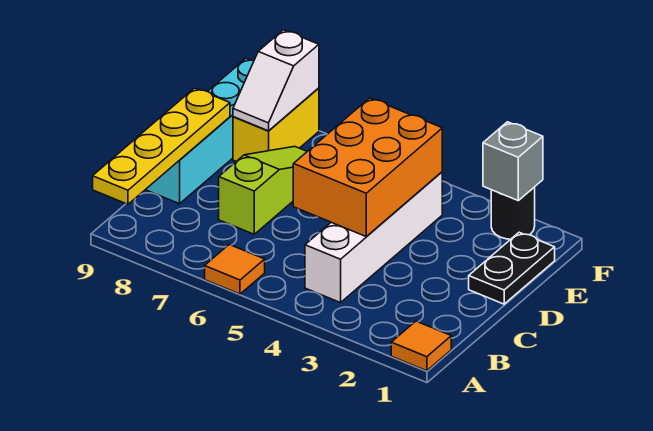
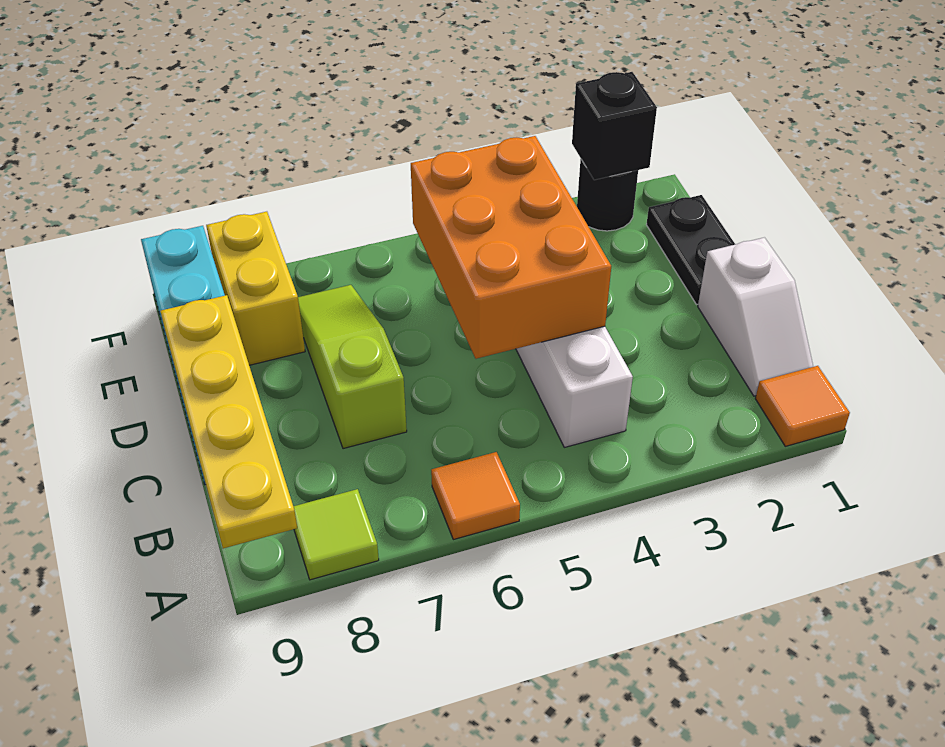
none -> lime tile A8 level 1
white slope E8:F8 level 2 top F -> white slope B1:C1 level 1 top C
grey brick F2 level 2 -> black brick F2 level 2

